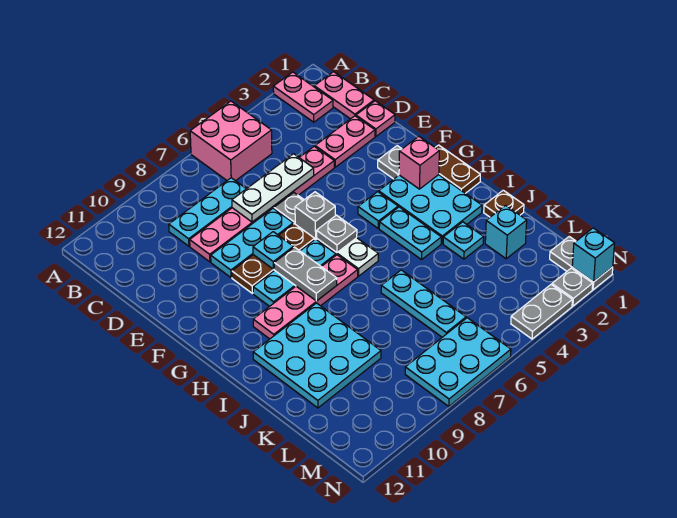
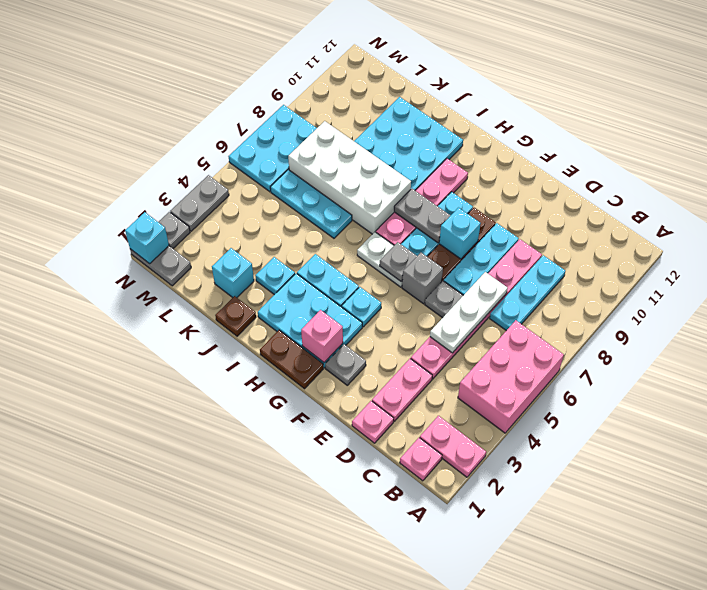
pink brick A5:B6 level 1 -> pink brick A4:B6 level 1
pink plate B1:C1 level 1 -> pink plate B1 level 1
cyan plate F8 level 2 -> cyan brick F8 level 2
none -> white brick I7:L8 level 1

